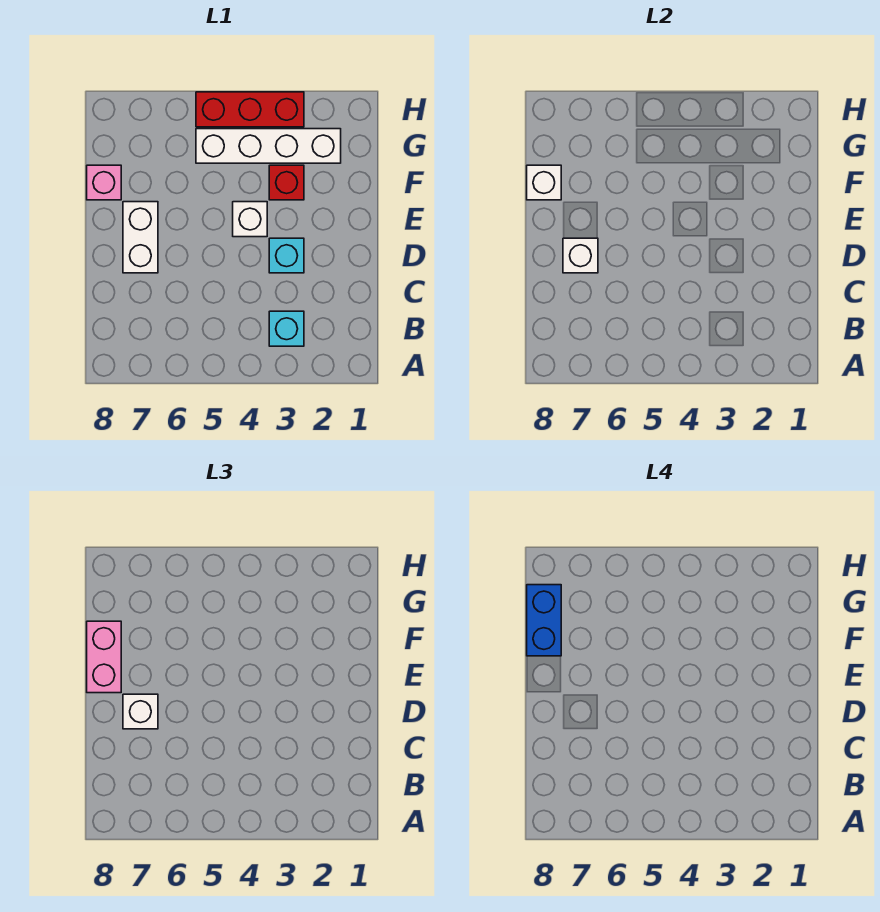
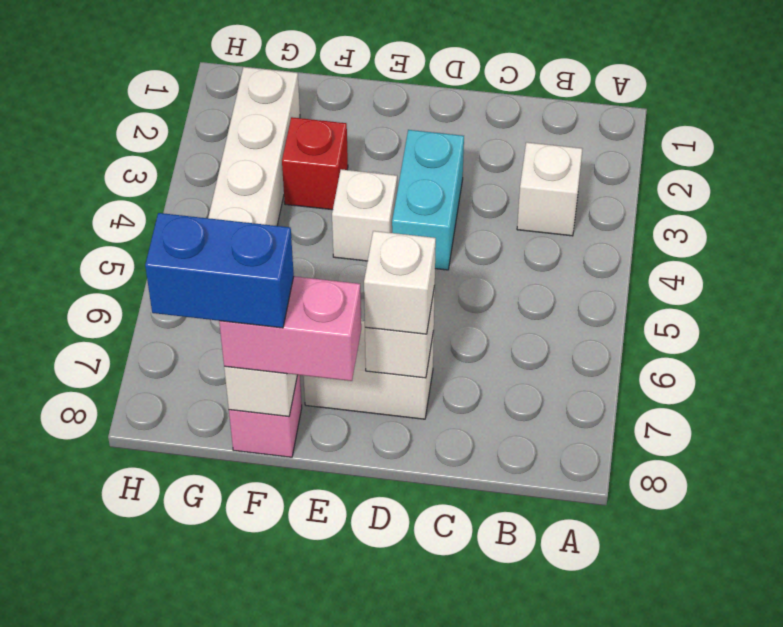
cyan brick B3 level 1 -> white brick B3 level 1
cyan brick D3 level 1 -> cyan brick D3:D4 level 1
red brick H3:H5 level 1 -> none

